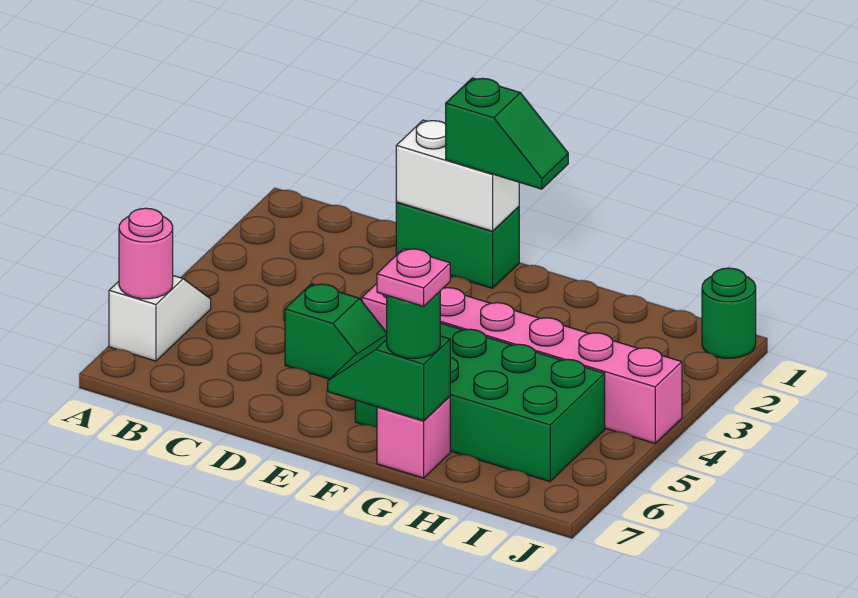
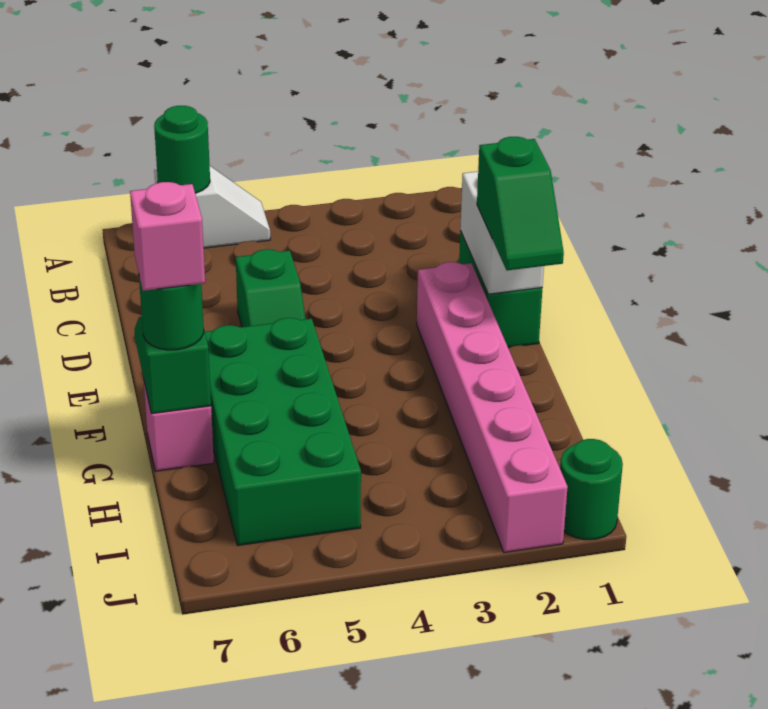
pink round brick A6 level 2 -> green round brick A6 level 2
pink brick E4:J4 level 1 -> pink brick E2:J2 level 1
pink plate G7 level 4 -> pink brick G7 level 4

